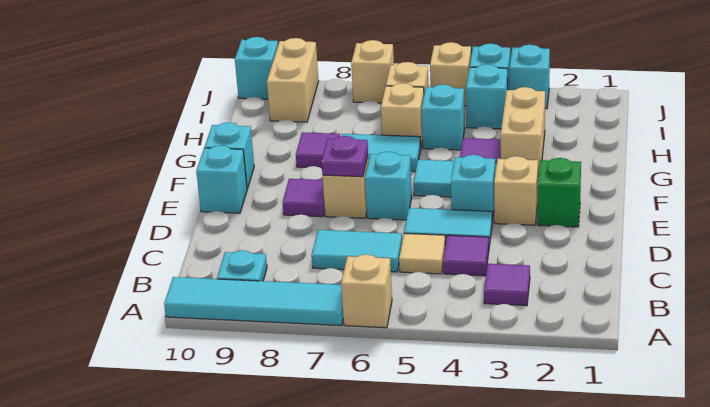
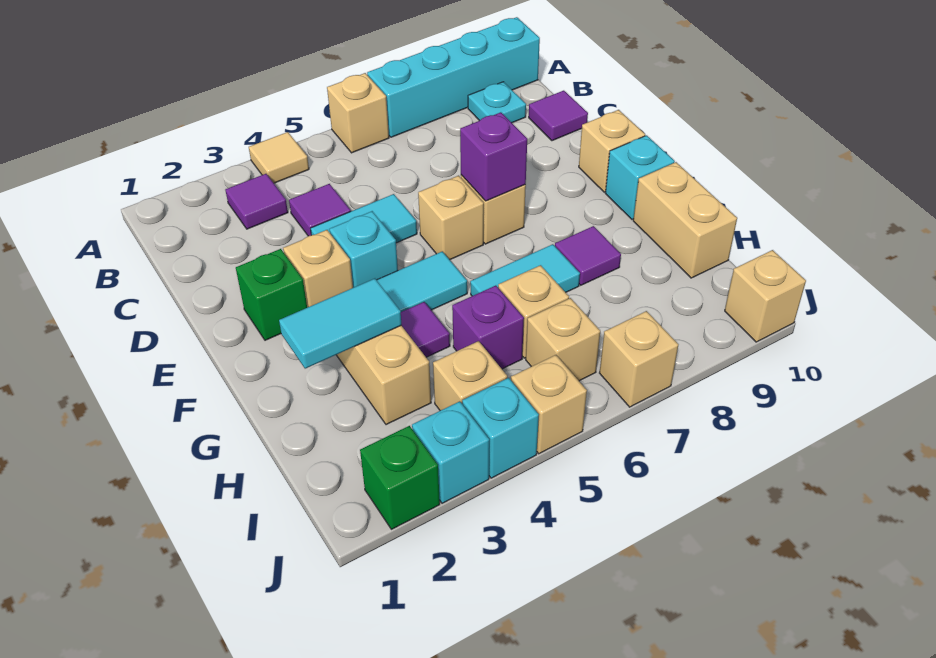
cyan tile A7:A10 level 1 -> cyan brick A7:A10 level 1
tan tile C5 level 1 -> tan tile A4 level 1
cyan tile C6:C7 level 1 -> cyan tile G2:G3 level 2
cyan brick E6 level 1 -> tan brick E6 level 1
purple plate E7 level 2 -> purple brick E7 level 2
purple tile E8 level 1 -> purple tile C10 level 1
cyan brick E10 level 1 -> tan brick E10 level 1
cyan brick H5 level 1 -> purple brick H5 level 1
cyan brick I4 level 1 -> tan brick I4 level 1
tan brick I9:J9 level 1 -> tan brick G10:H10 level 1
none -> green brick J2 level 1
cyan brick J10 level 1 -> tan brick J10 level 1

